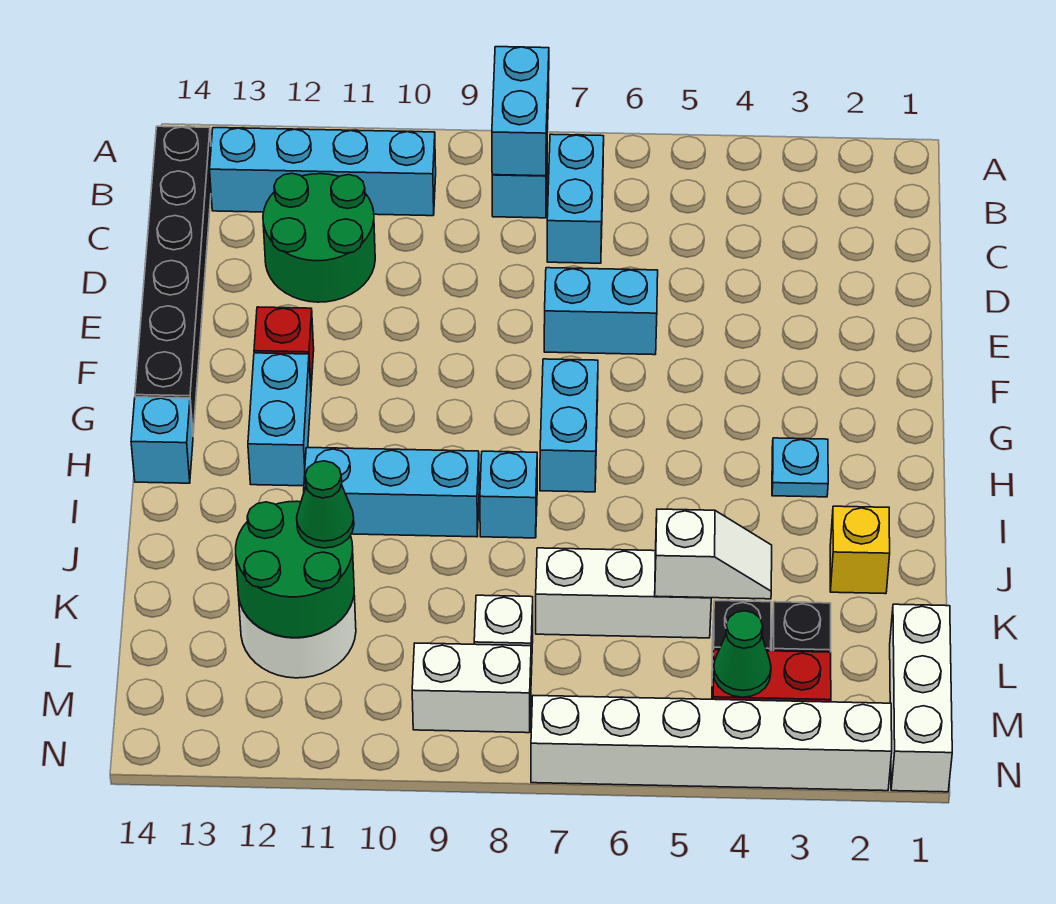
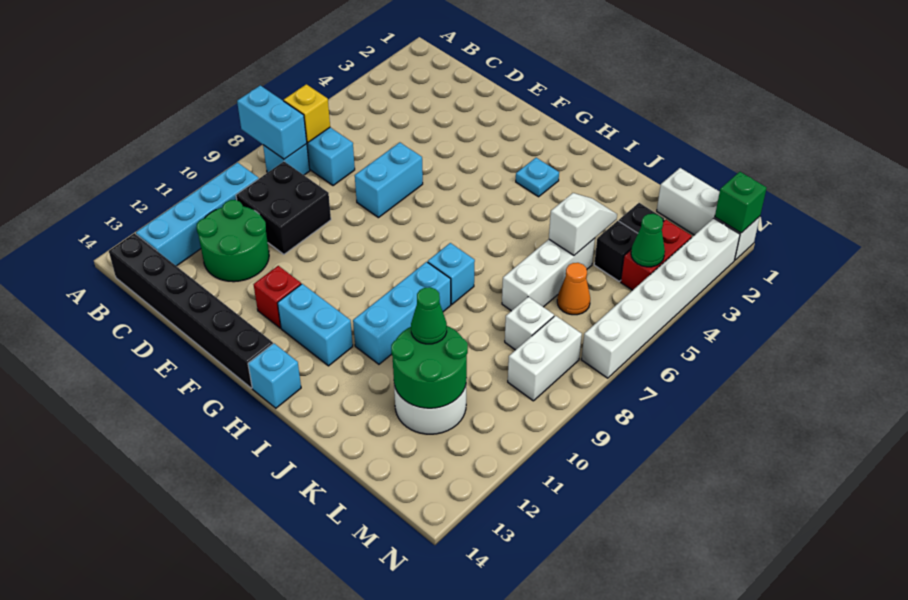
none -> black brick C9:D10 level 1
cyan brick G7:H7 level 1 -> none
yellow brick J2 level 1 -> yellow brick B7 level 2
none -> orange cone L6 level 1
none -> green brick N1 level 2

